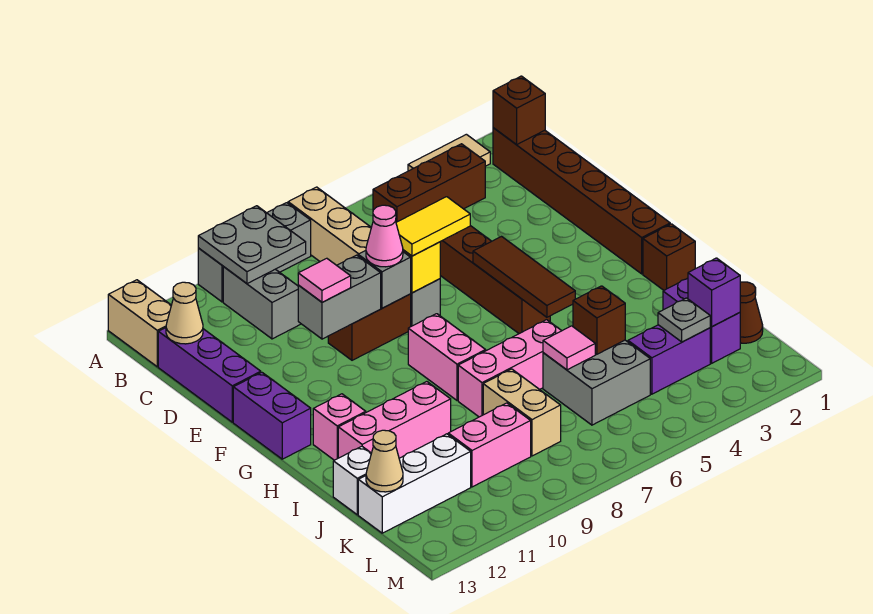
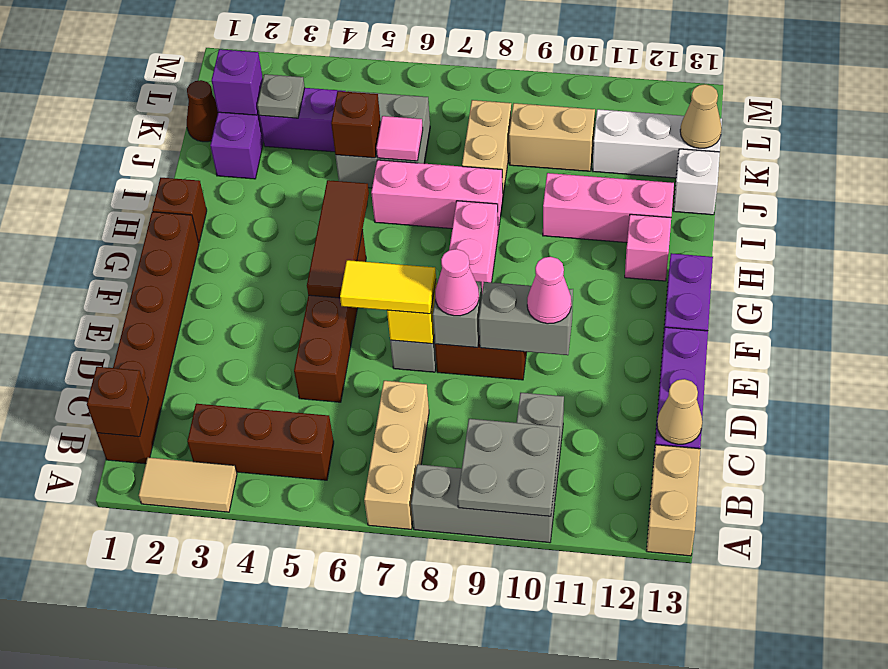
pink tile E10 level 3 -> pink cone E10 level 3
pink brick K9:K10 level 1 -> tan brick K9:K10 level 1

